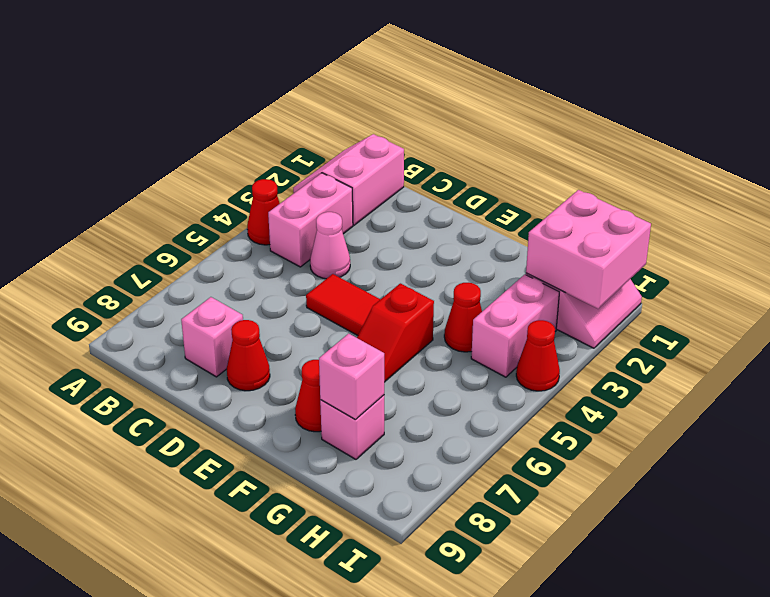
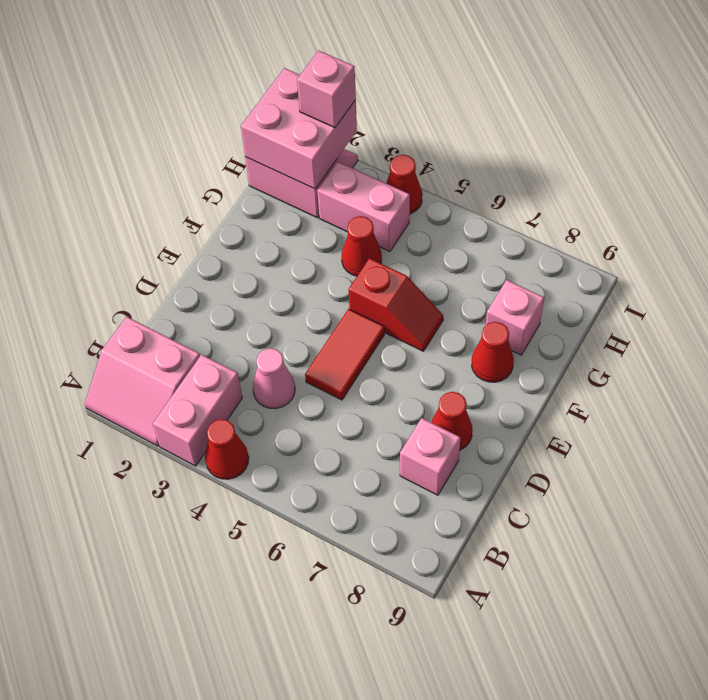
pink brick B3:B4 level 1 -> pink brick A3:B3 level 1
pink brick G8 level 2 -> pink brick I2 level 3

